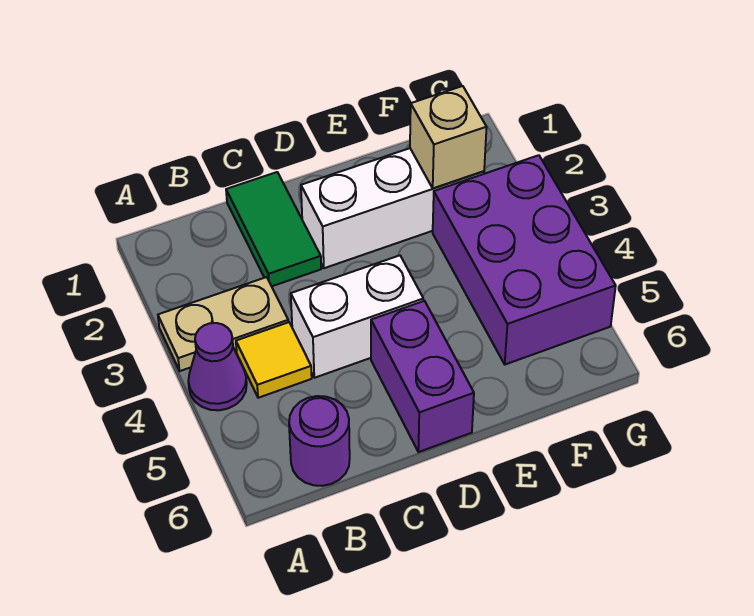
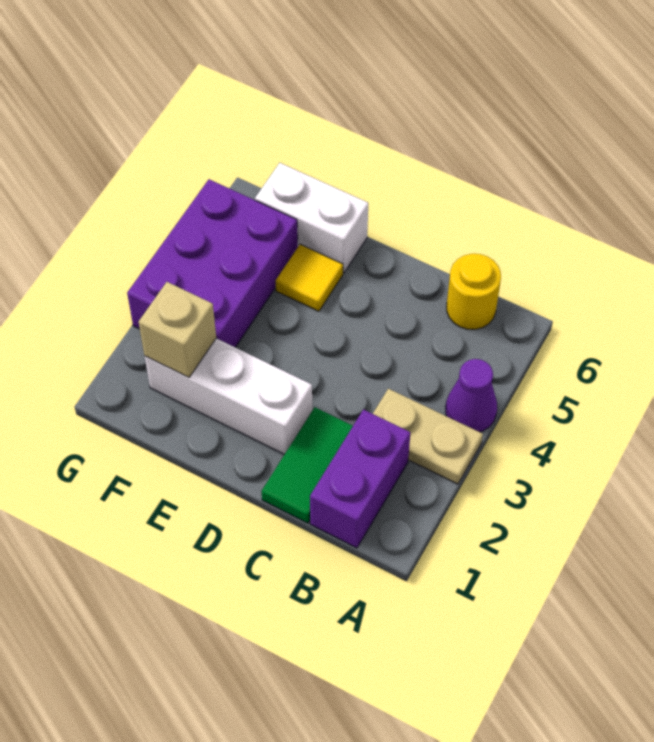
yellow tile B4 level 1 -> yellow tile E5 level 1
purple round brick B6 level 1 -> yellow round brick B6 level 1
white brick C4:D4 level 1 -> white brick E6:F6 level 1
purple brick D5:D6 level 1 -> purple brick B1:B2 level 1

